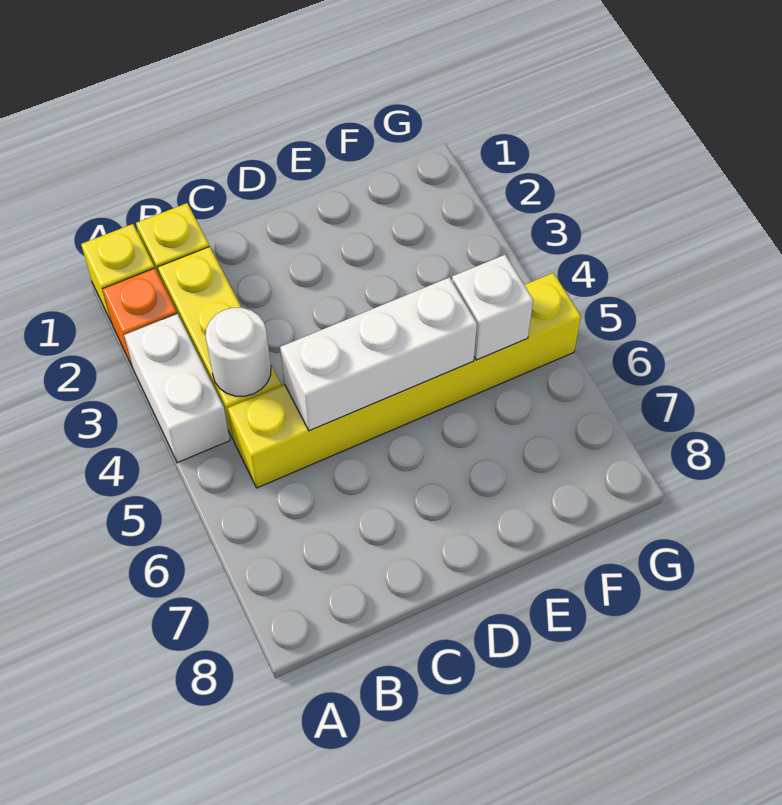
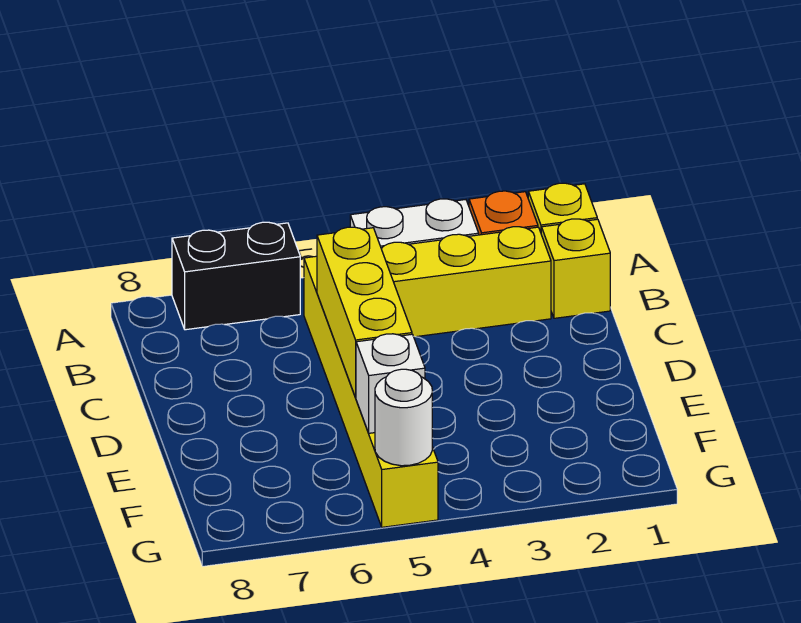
none -> black brick A6:A7 level 1
white round brick B4 level 2 -> white round brick G5 level 2
white brick C5:E5 level 2 -> yellow brick C5:E5 level 2

